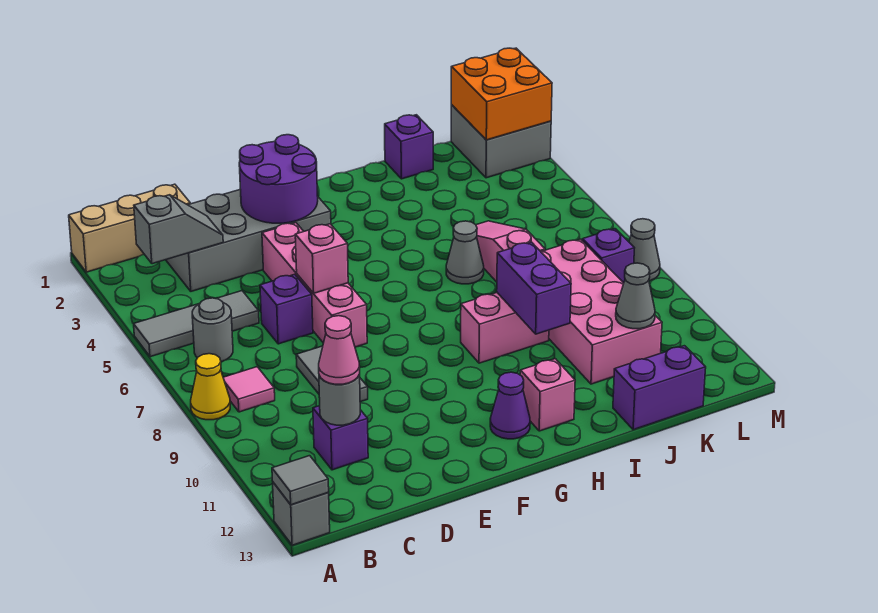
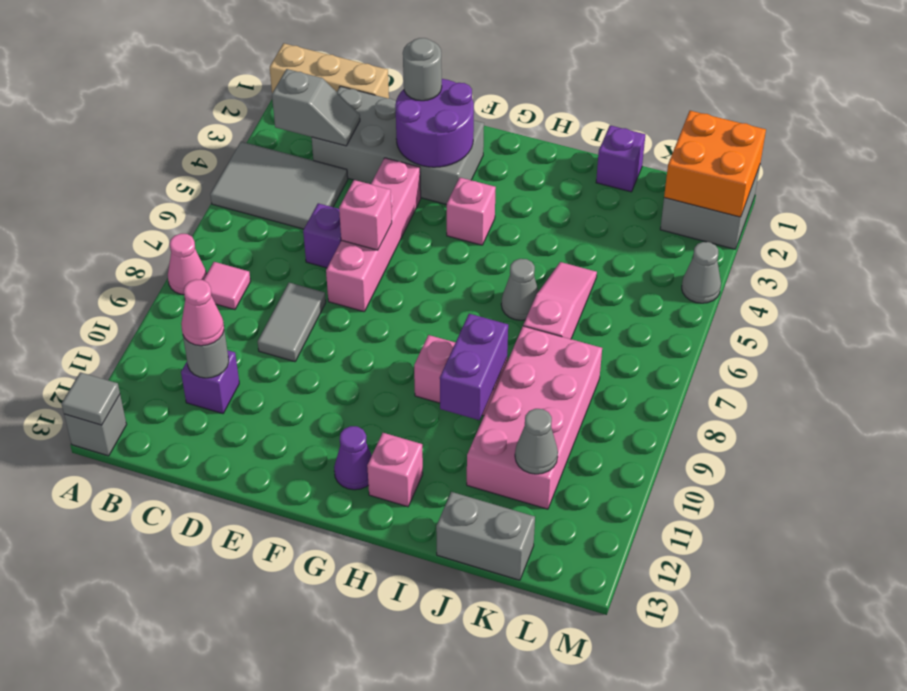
grey tile A5:C5 level 1 -> grey tile A4:C5 level 1
yellow cone A8 level 1 -> pink cone A8 level 1
grey round brick B6 level 1 -> grey round brick E2 level 3
none -> pink brick G4 level 1
purple brick J13:K13 level 1 -> grey brick J13:K13 level 1
purple brick L8 level 1 -> none
grey cone M8 level 1 -> grey cone M4 level 1

